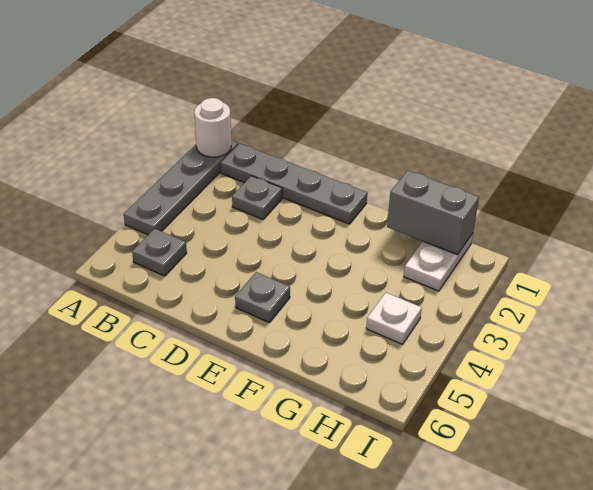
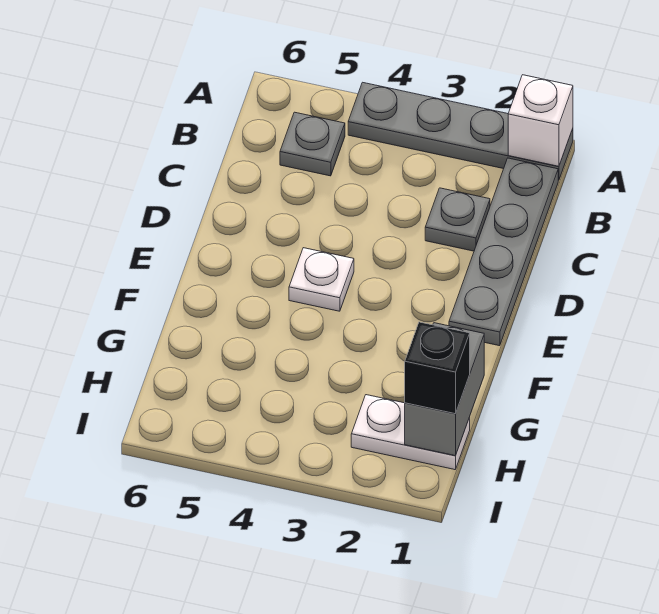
white round brick A1 level 2 -> white brick A1 level 2
grey plate E5 level 1 -> none
none -> black brick H1 level 3
white plate H4 level 1 -> white plate E4 level 1

